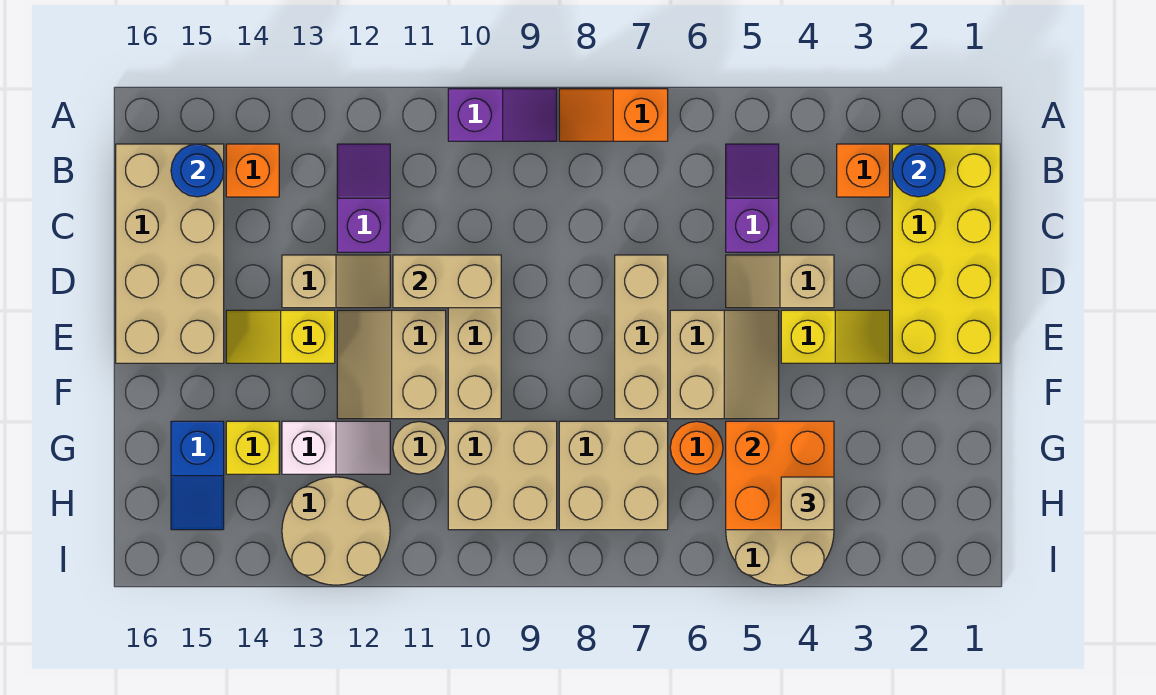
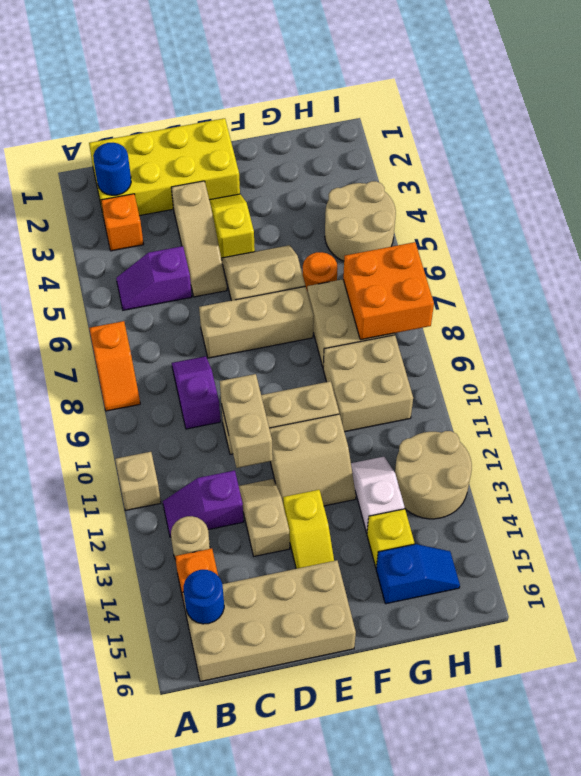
purple slope A9:A10 level 1 top 10 -> purple slope C8:C9 level 1 top 9
tan slope D4:D5 level 1 top 4 -> tan slope D3:D5 level 1 top 3
orange brick G4:H5 level 2 -> orange brick H7:I8 level 2
tan round brick G11 level 1 -> tan round brick B13 level 1
tan brick H4 level 3 -> tan brick A11 level 1

